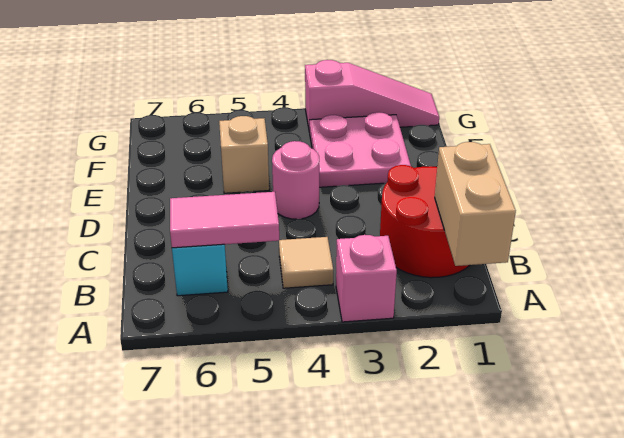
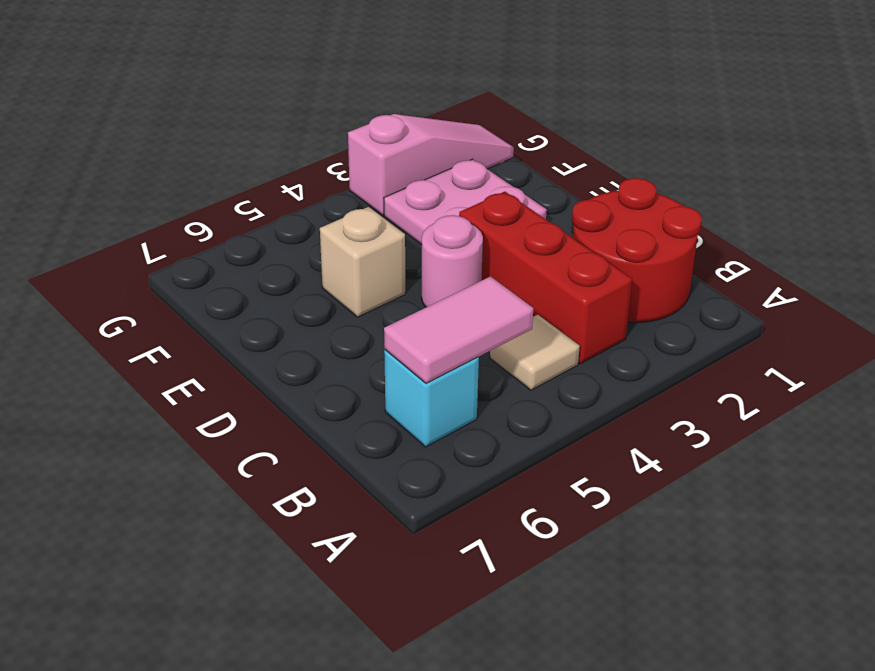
tan brick A1:B1 level 2 -> none
pink brick A3 level 1 -> none
none -> red brick B3:D3 level 1

